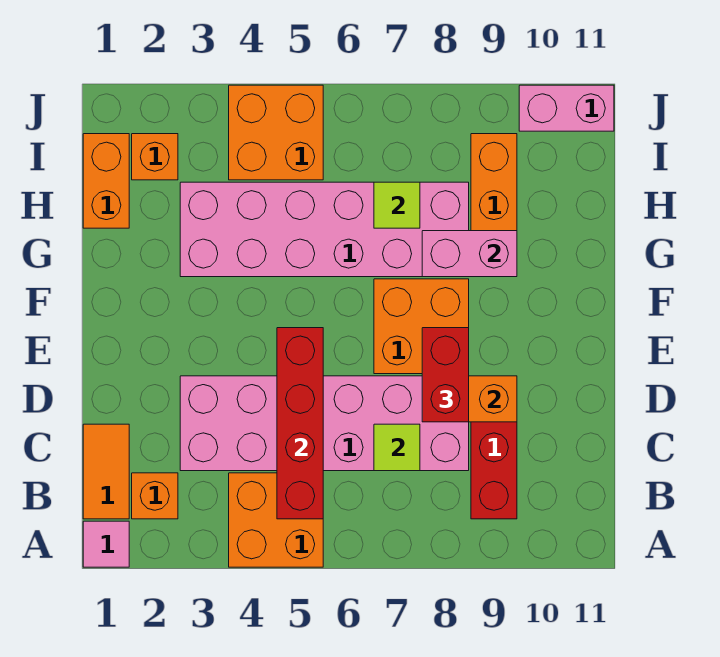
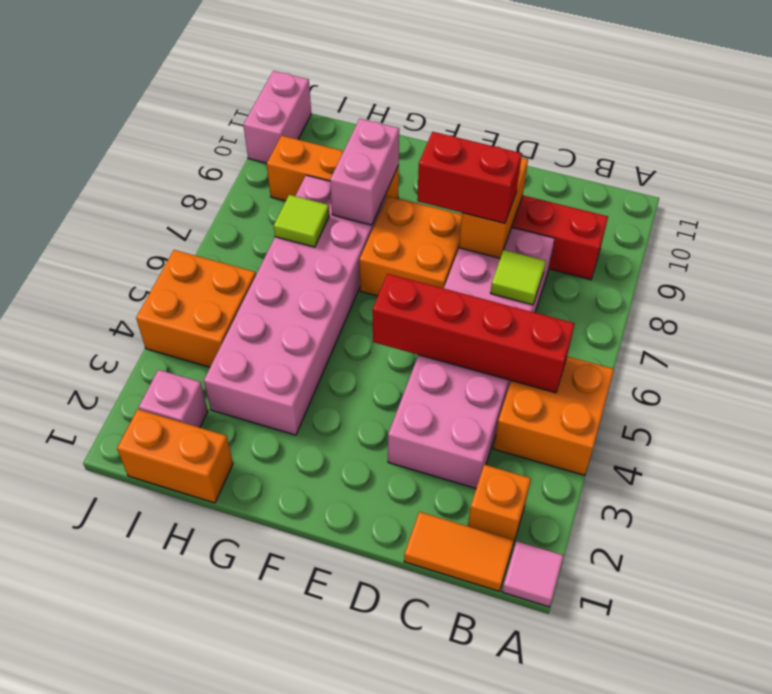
orange brick I2 level 1 -> pink brick I2 level 1

